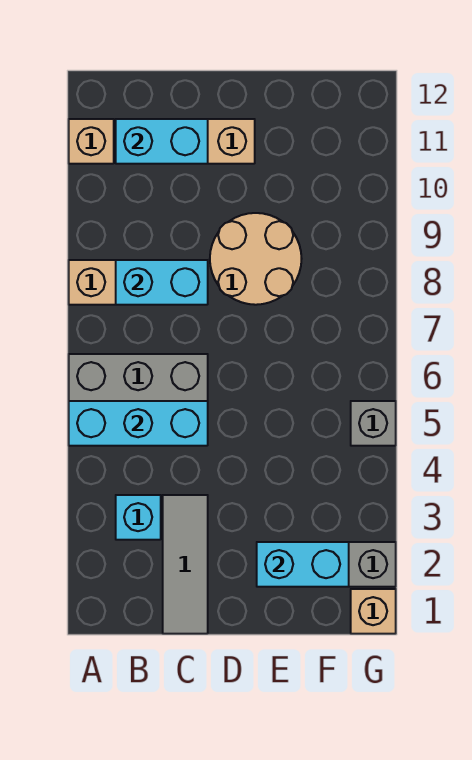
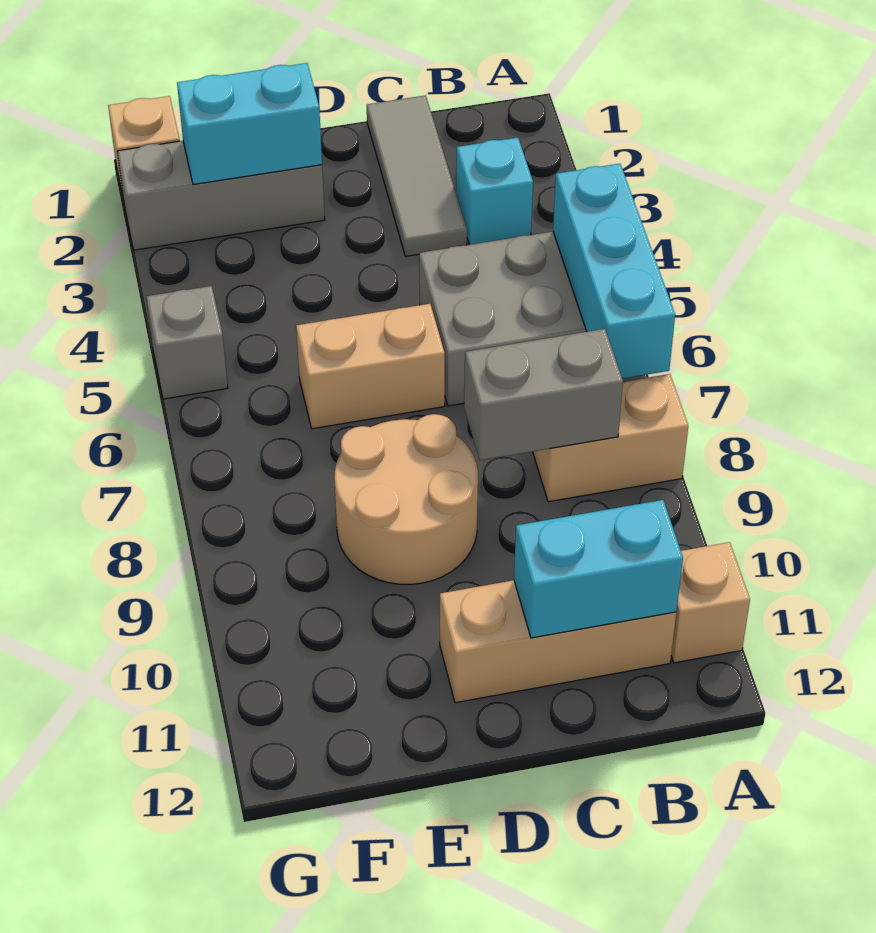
cyan brick A5:C5 level 2 -> cyan brick A5:A7 level 2
cyan brick B8:C8 level 2 -> grey brick B8:C8 level 2
none -> tan brick D6:E6 level 1

